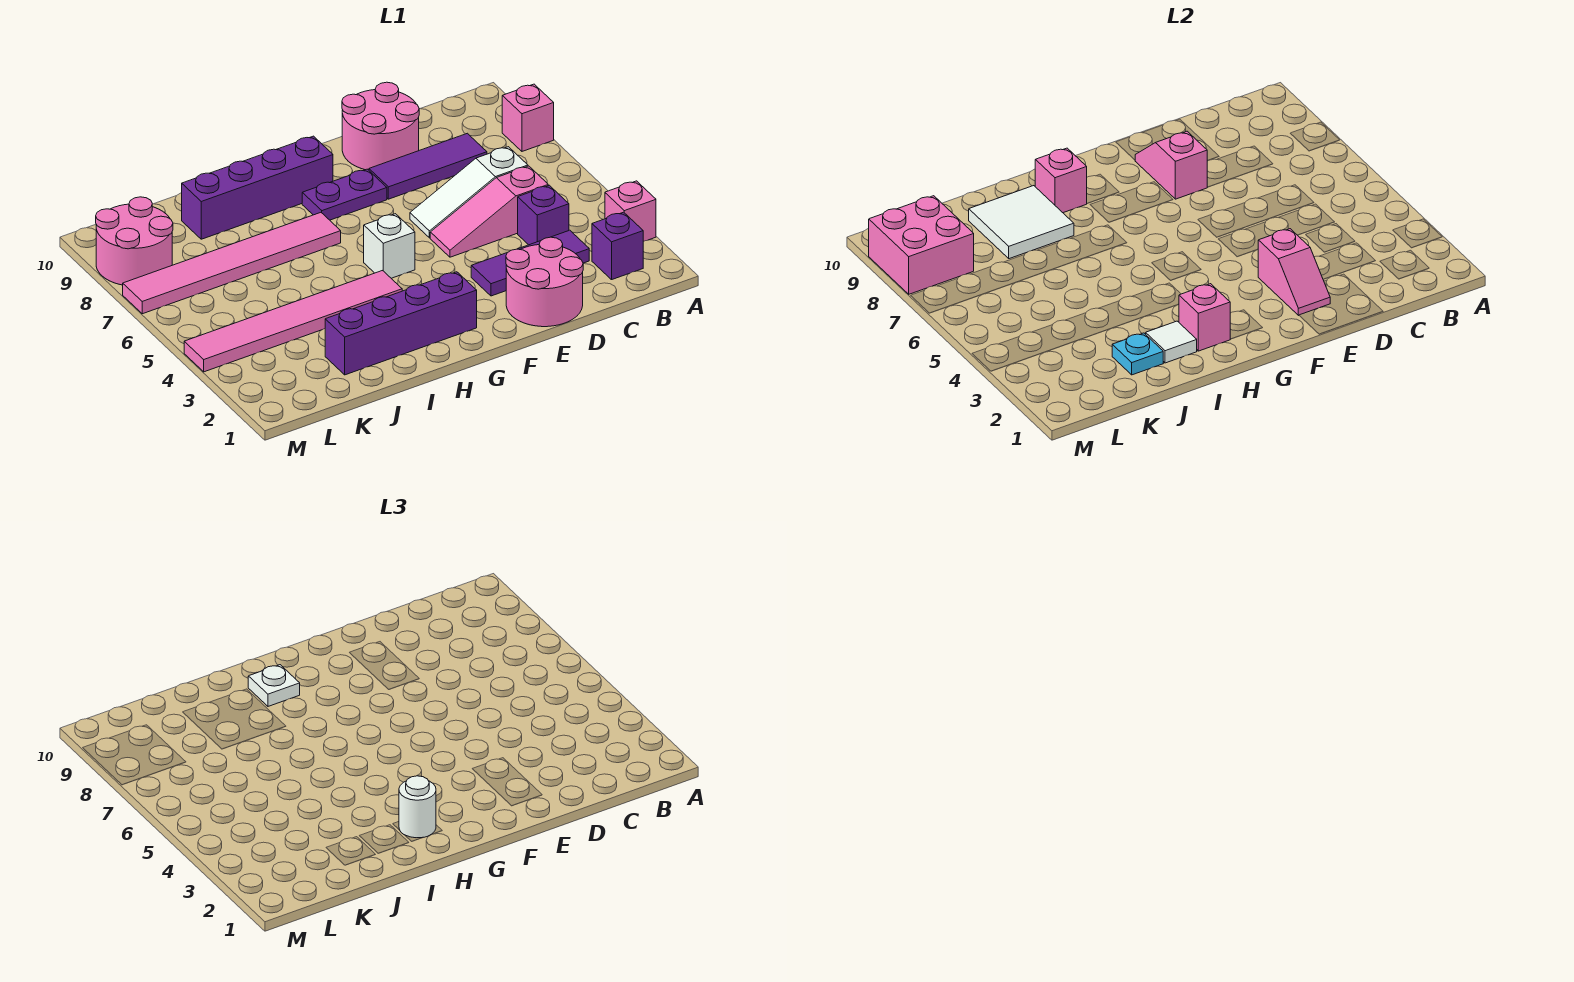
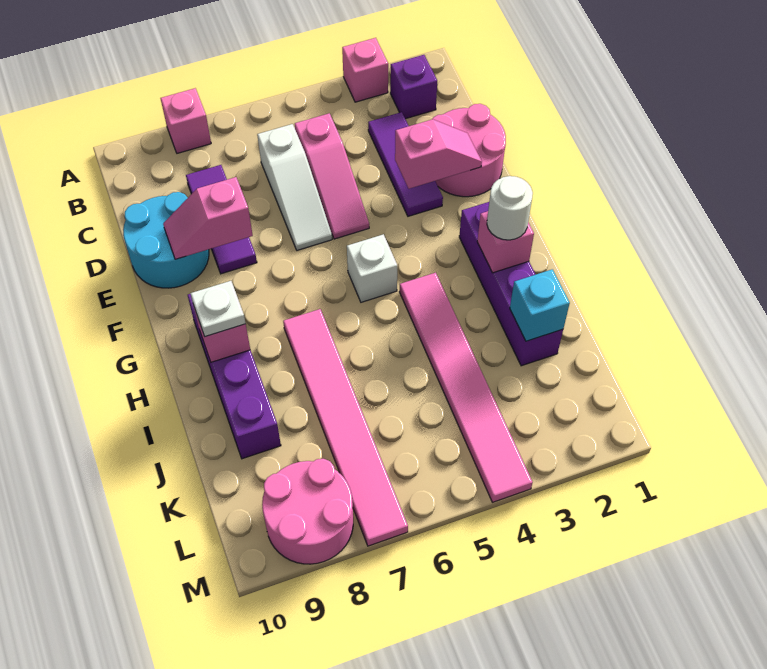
purple brick C4 level 1 -> none
pink round brick D9:E10 level 1 -> cyan round brick D9:E10 level 1
purple plate F8:G8 level 1 -> none
white tile I2 level 2 -> none
white tile I8:J9 level 2 -> none
cyan plate J2 level 2 -> cyan brick J2 level 2
pink brick L8:M9 level 2 -> none

